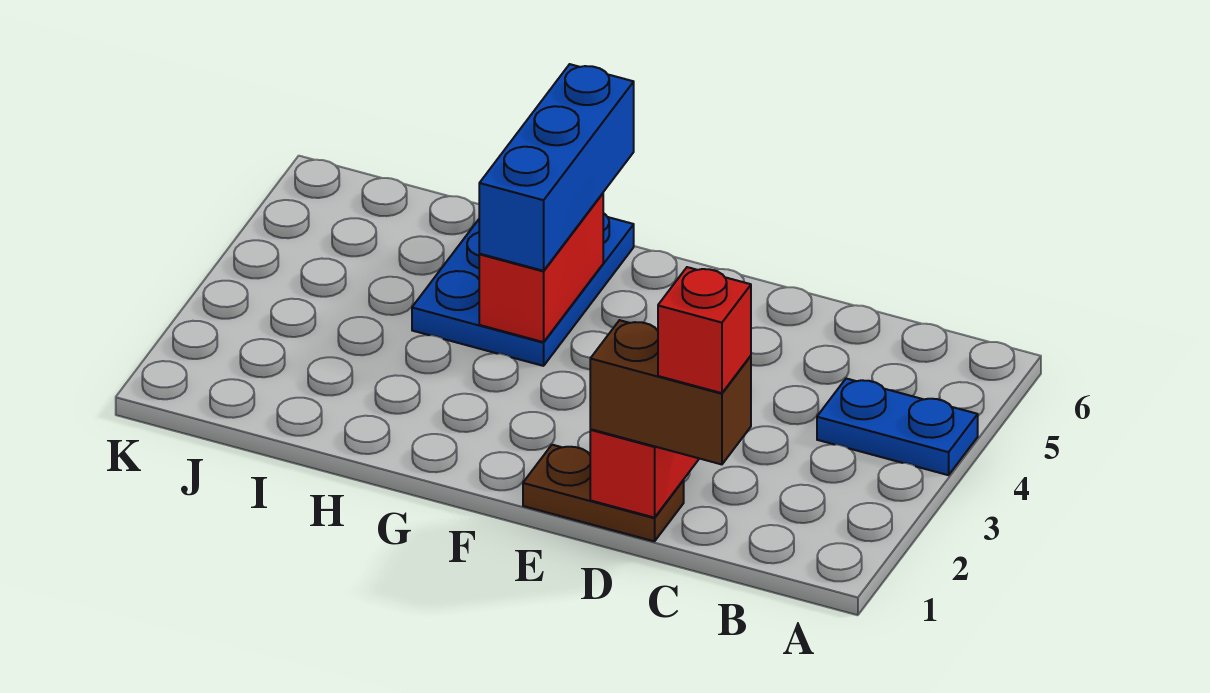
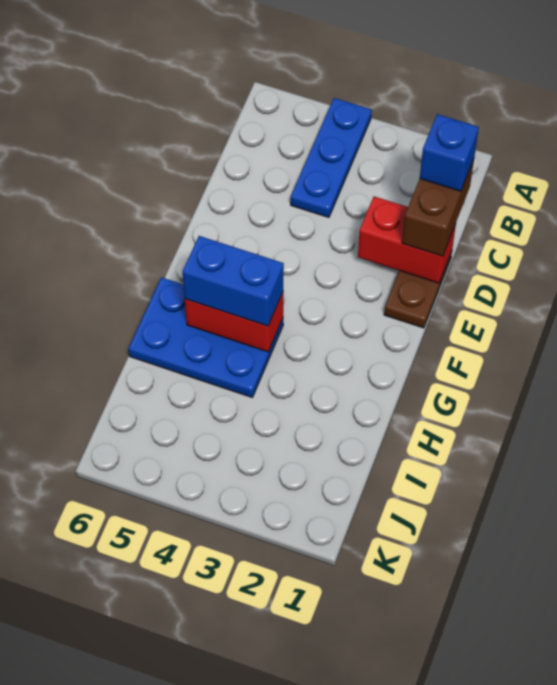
blue plate A4:B4 level 1 -> blue plate A4:C4 level 1
red brick C1 level 4 -> blue brick C1 level 4
blue brick G4:G6 level 3 -> blue brick G4:G5 level 3

